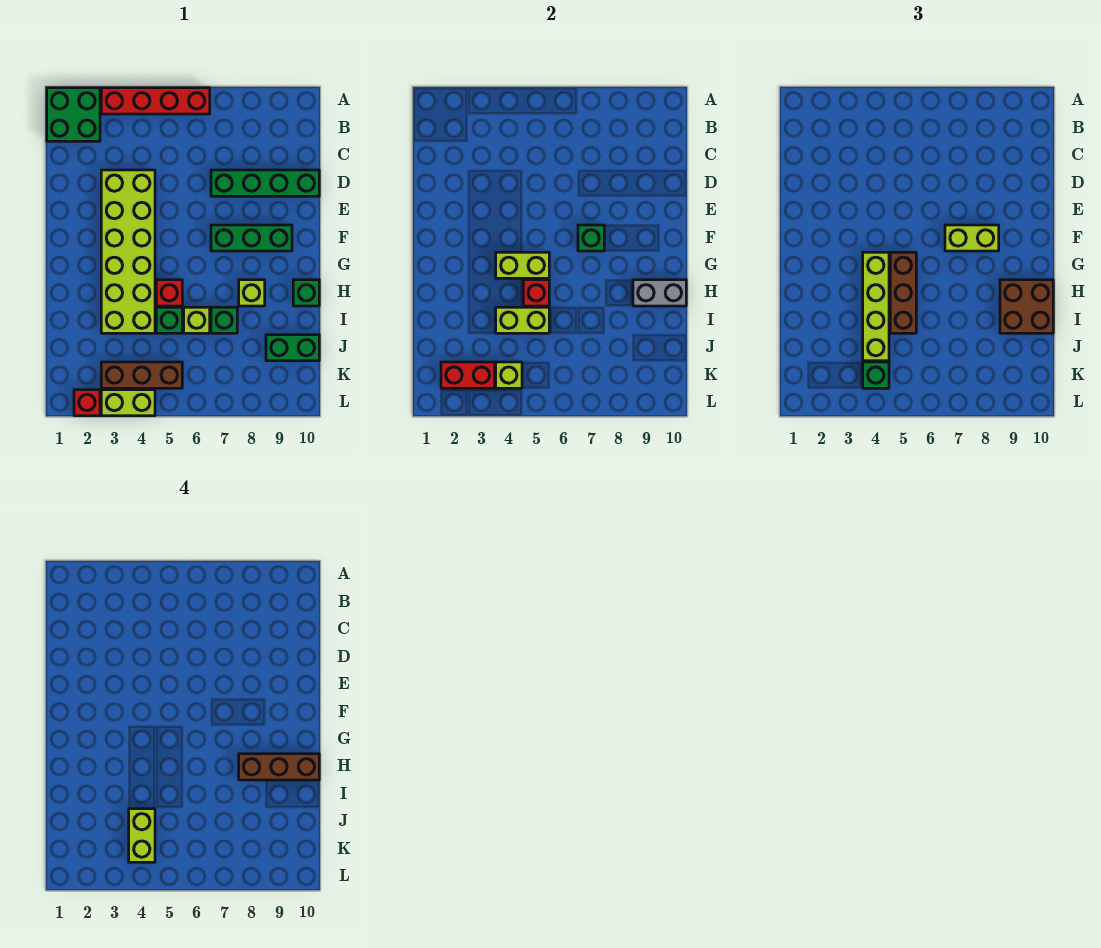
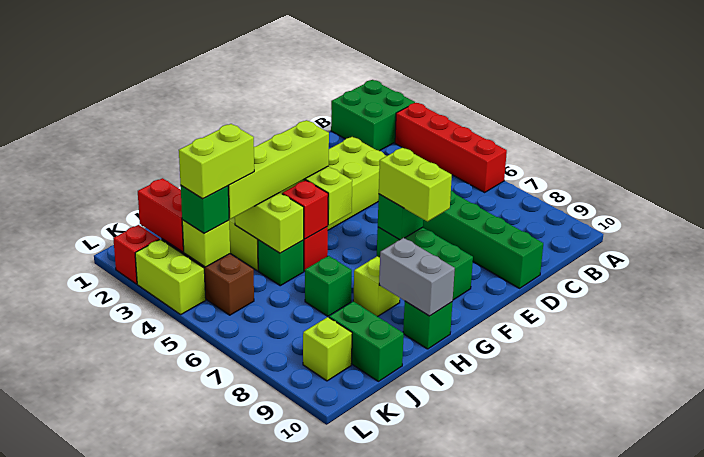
brown brick G5:I5 level 3 -> none
brown brick H8:H10 level 4 -> none
brown brick H9:I10 level 3 -> none
lime brick I6 level 1 -> lime brick K9 level 1

